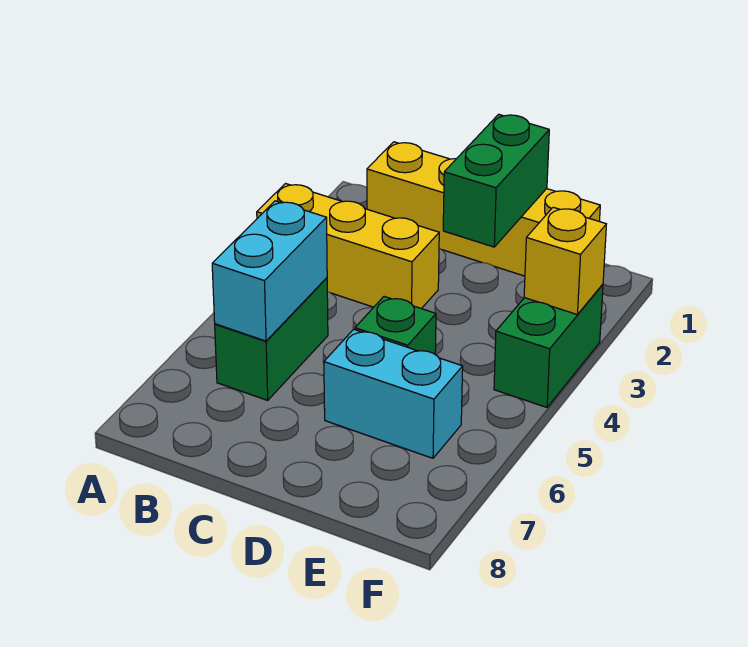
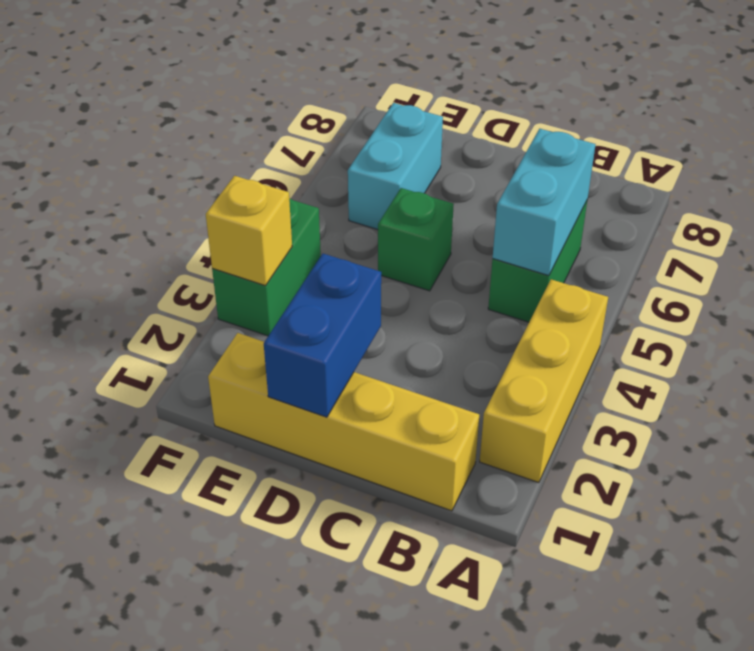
yellow brick A3:C3 level 1 -> yellow brick A2:A4 level 1
green brick D1:D2 level 2 -> blue brick D1:D2 level 2
cyan brick D6:E6 level 1 -> cyan brick E6:E7 level 1

